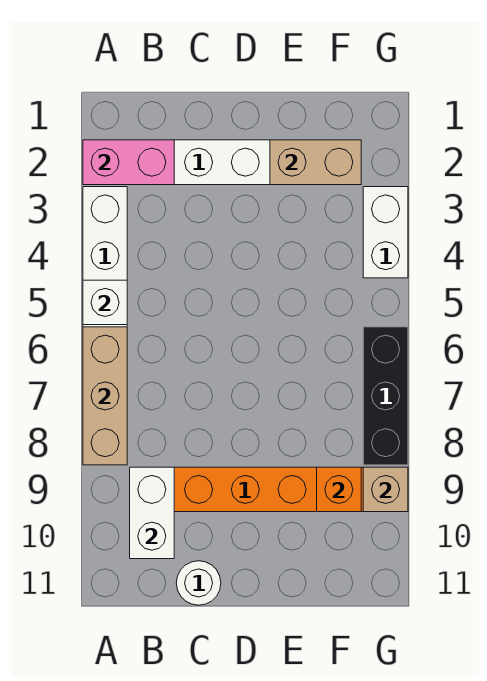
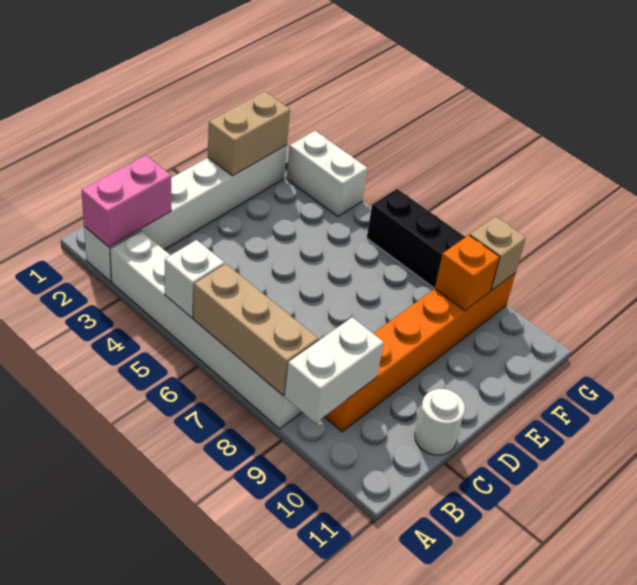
white brick B9:B10 level 2 -> white brick A9:B9 level 2

